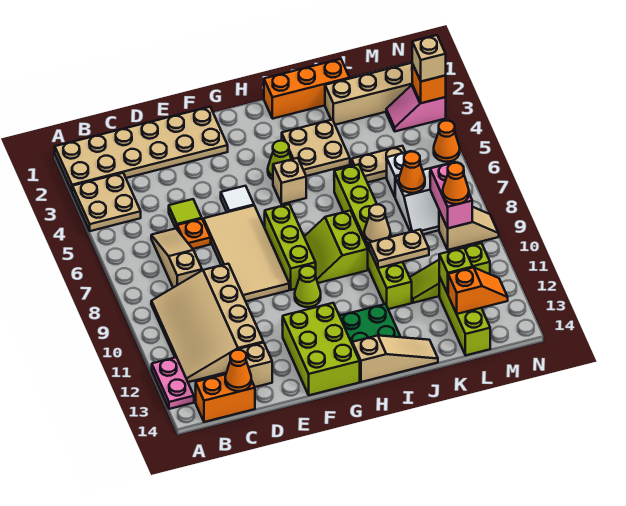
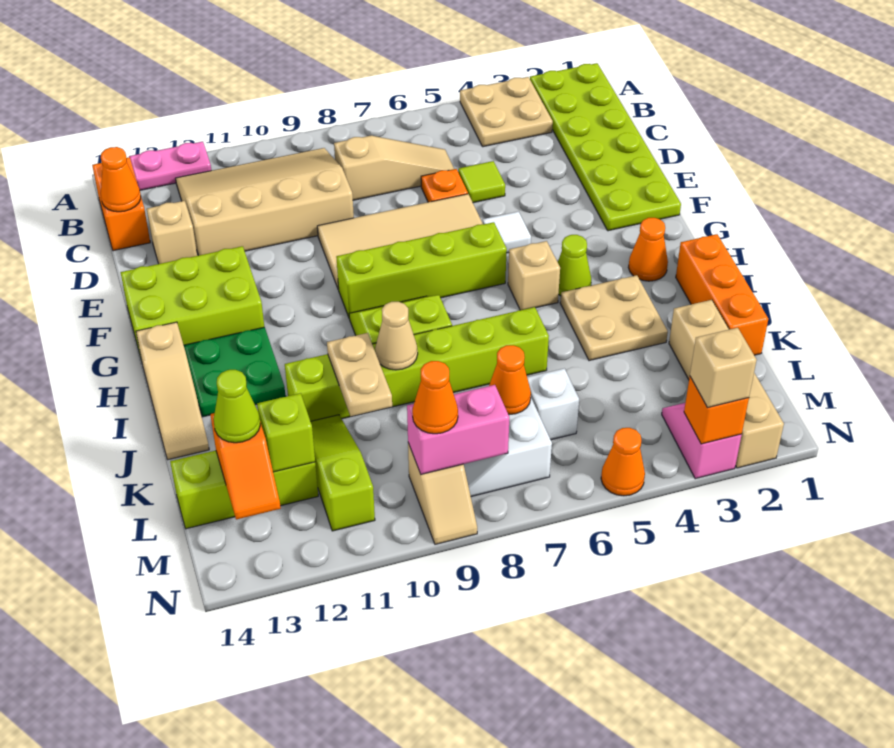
tan plate A1:F2 level 1 -> lime plate A1:F2 level 1
lime brick G7:G9 level 1 -> lime brick G6:G9 level 1
lime cone G10 level 1 -> lime cone L13 level 3
none -> orange cone H2 level 1
tan plate K5:L5 level 1 -> none

